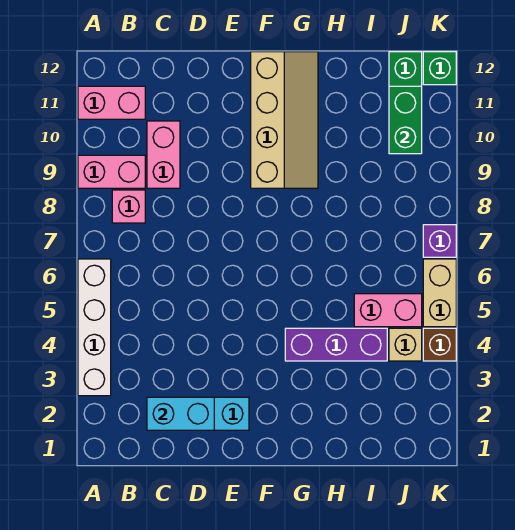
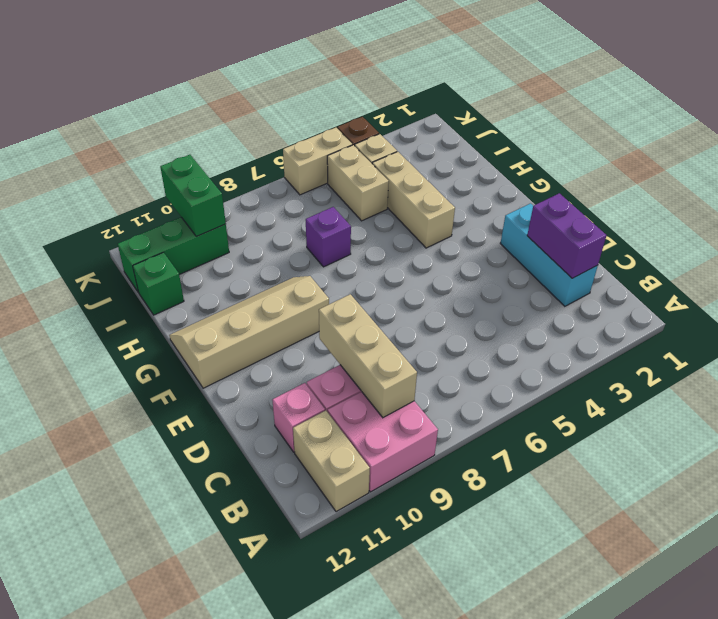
white brick A3:A6 level 1 -> none
pink brick A9:B9 level 1 -> pink brick A9:B10 level 1
pink brick A11:B11 level 1 -> tan brick A11:B11 level 1
pink brick B8 level 1 -> pink brick C11 level 1
none -> tan brick B9:D9 level 2
cyan brick C2:D2 level 2 -> purple brick C2:D2 level 2
purple brick G4:I4 level 1 -> tan brick G4:I4 level 1
pink brick I5:J5 level 1 -> tan brick I5:J5 level 1
green brick J10:J11 level 2 -> green brick J10:K10 level 2
purple brick K7 level 1 -> purple brick H7 level 1
green brick K12 level 1 -> green brick I12 level 1

